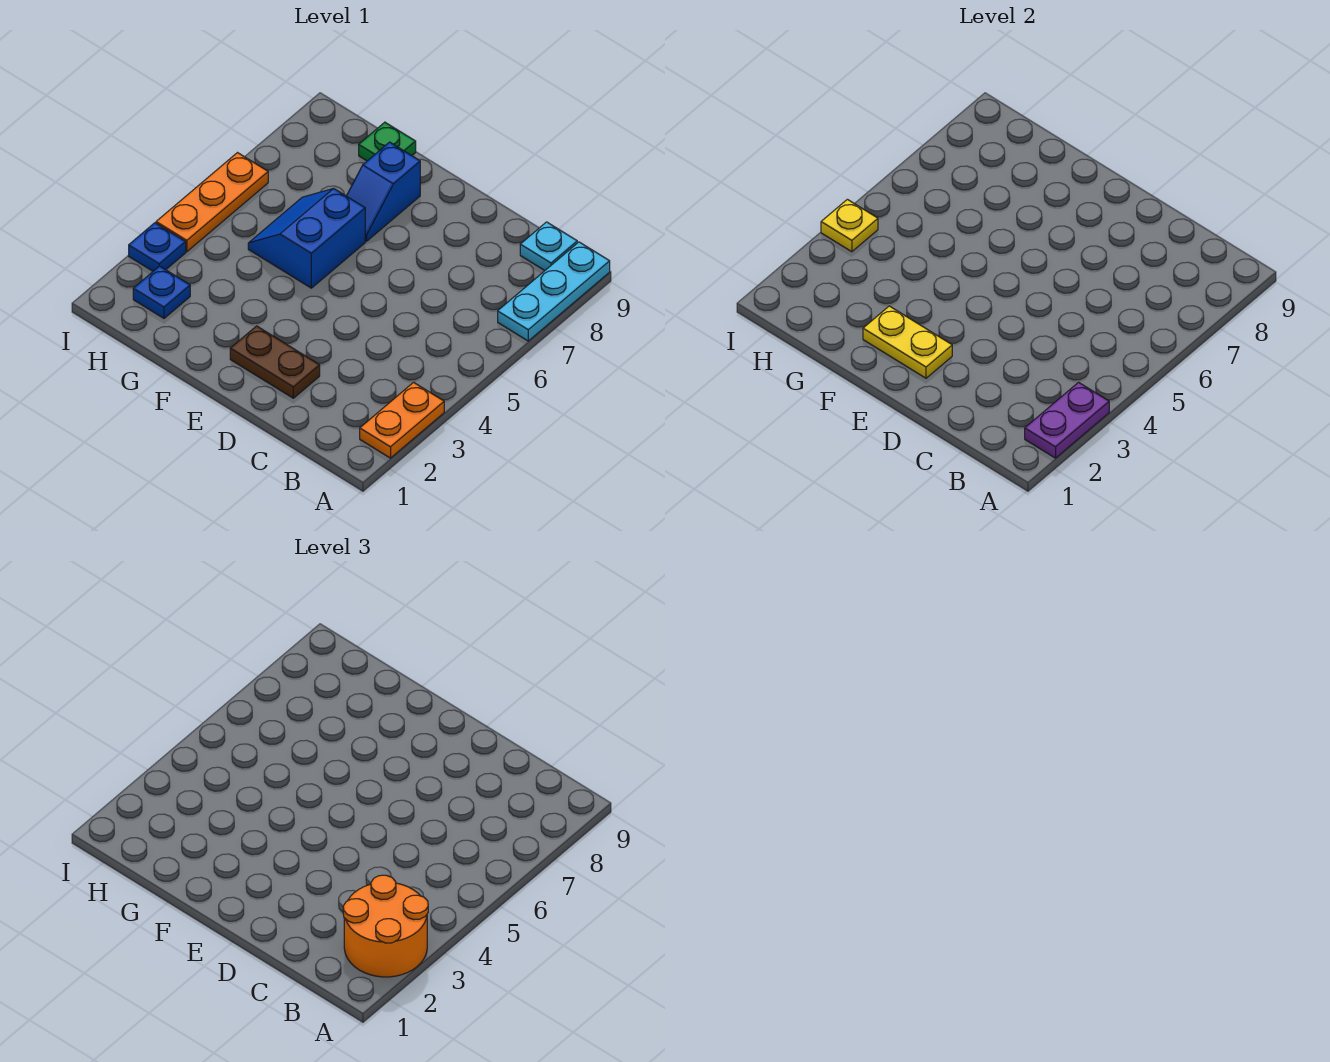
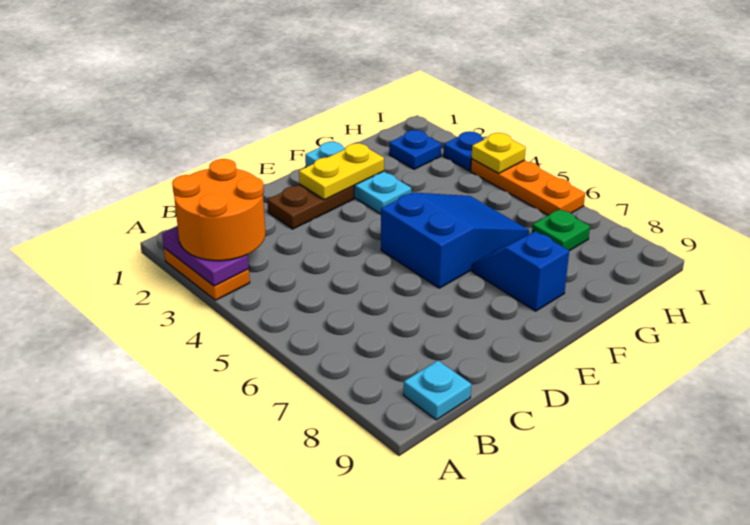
cyan plate A7:A9 level 1 -> cyan plate F1:F3 level 1
blue slope F5:G6 level 1 top F -> blue slope E5:G6 level 1 top E
green plate G9 level 1 -> green plate H7 level 1

